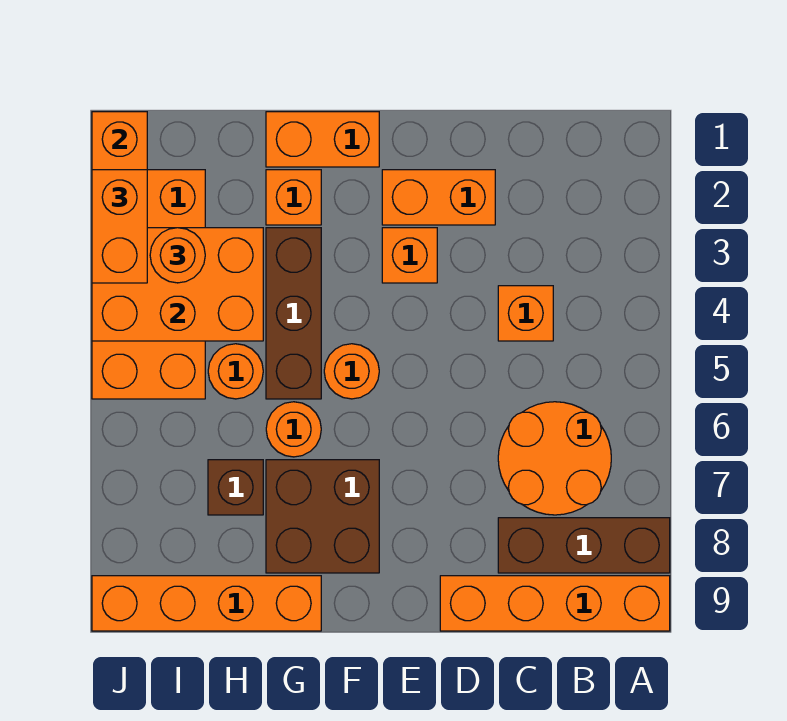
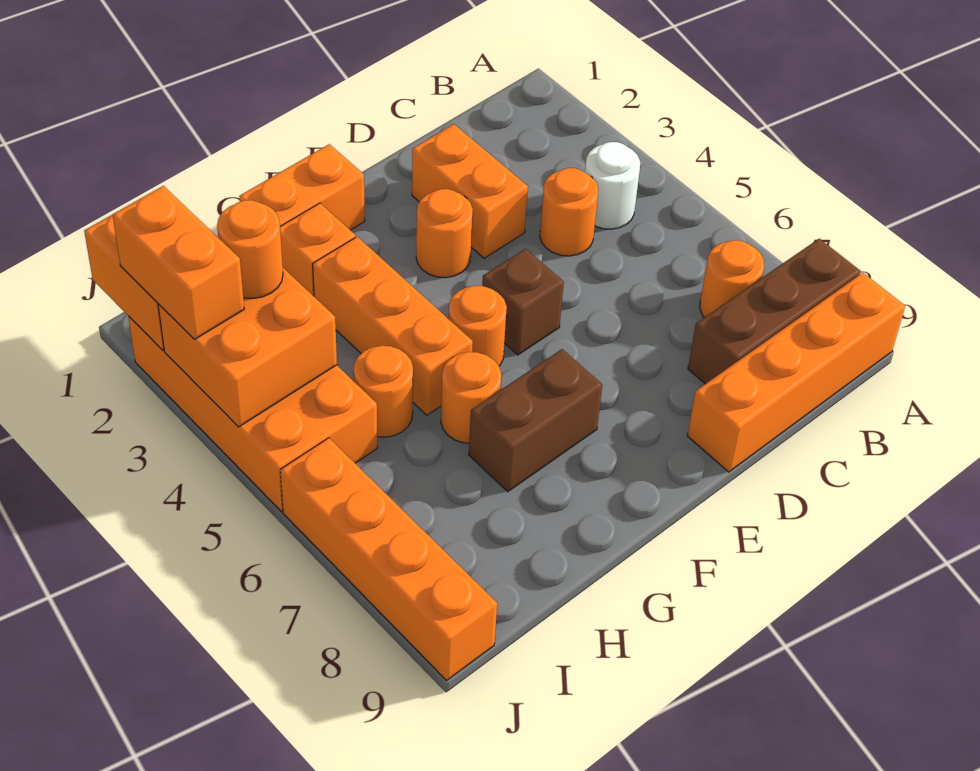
none -> white round brick B4 level 1
orange round brick B6:C7 level 1 -> orange round brick B7 level 1
orange brick C4 level 1 -> orange round brick C4 level 1
orange brick D2:E2 level 1 -> orange brick D2:D3 level 1
orange brick E3 level 1 -> orange round brick E3 level 1
brown brick F7:G8 level 1 -> brown brick F7:G7 level 1
brown brick G3:G5 level 1 -> orange brick G3:G5 level 1
orange brick G9:J9 level 1 -> orange brick J6:J9 level 1
orange brick H3:J4 level 2 -> orange brick I3:J4 level 2
brown brick H7 level 1 -> brown brick E5 level 1

